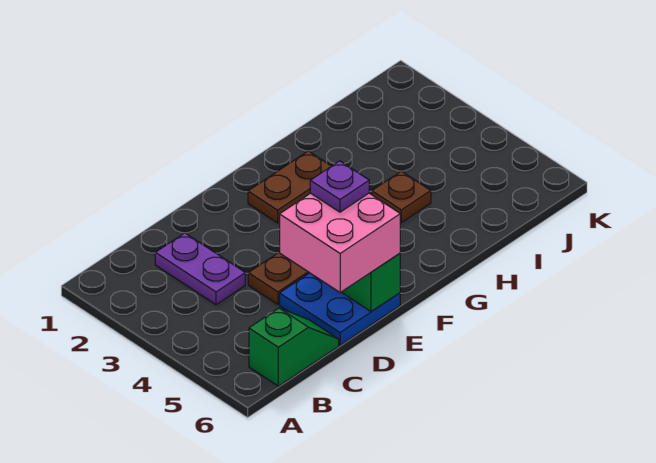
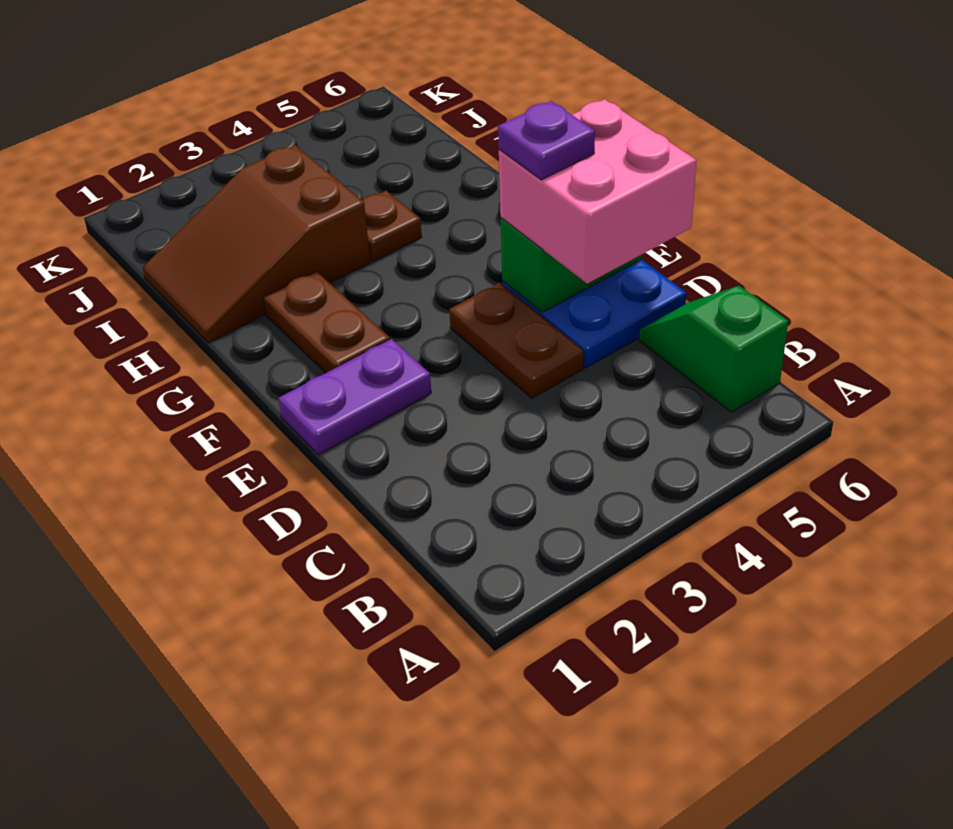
purple plate C2:C3 level 1 -> purple plate E1:E2 level 1
none -> brown slope H1:I3 level 1 top 3

